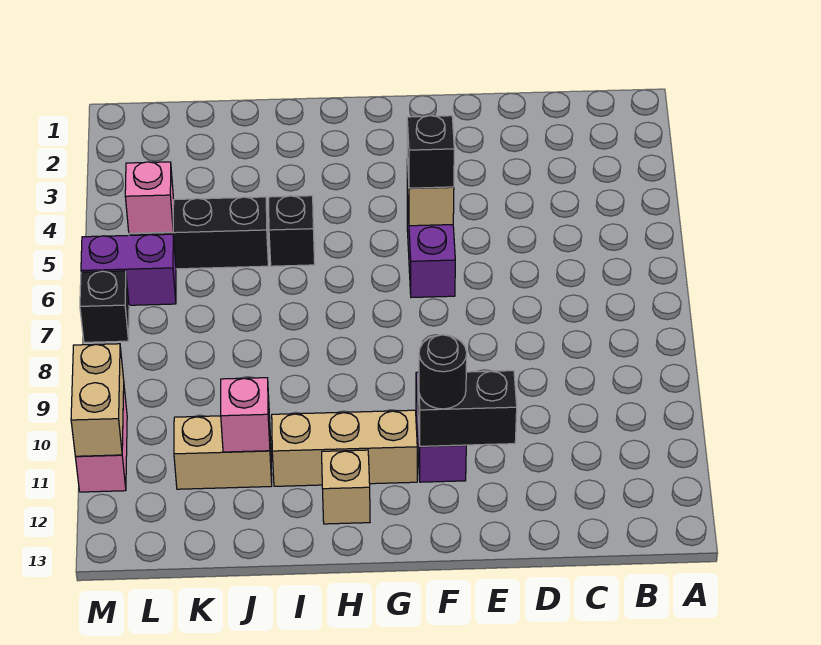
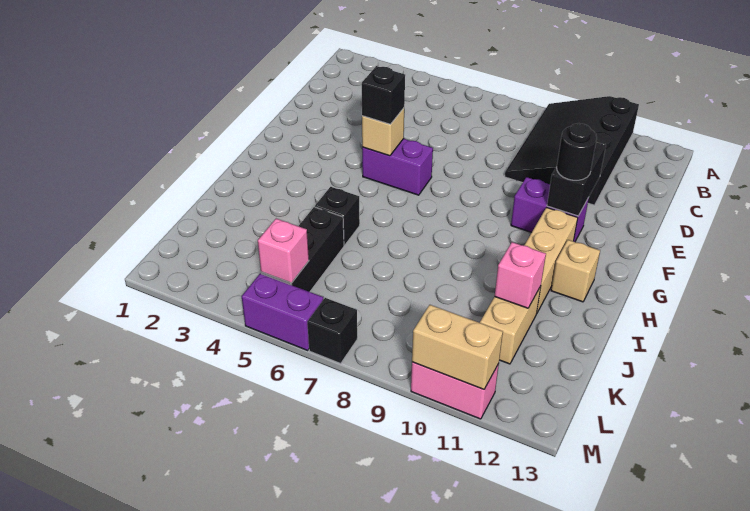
none -> black slope A9:D11 level 1 top 11
purple brick L6:M6 level 1 -> purple brick M5:M6 level 1

